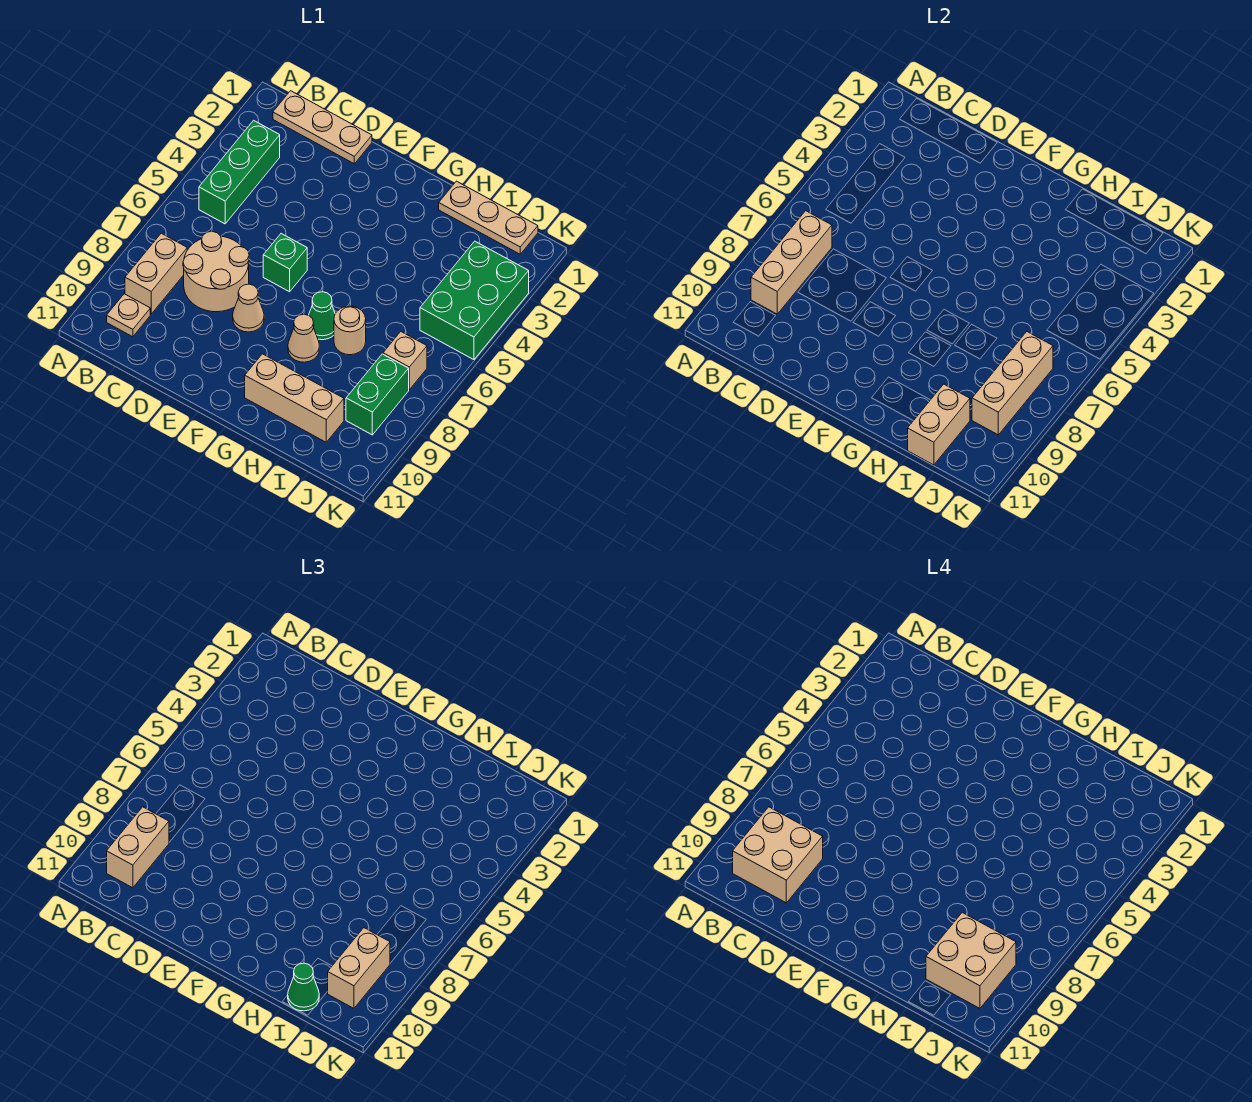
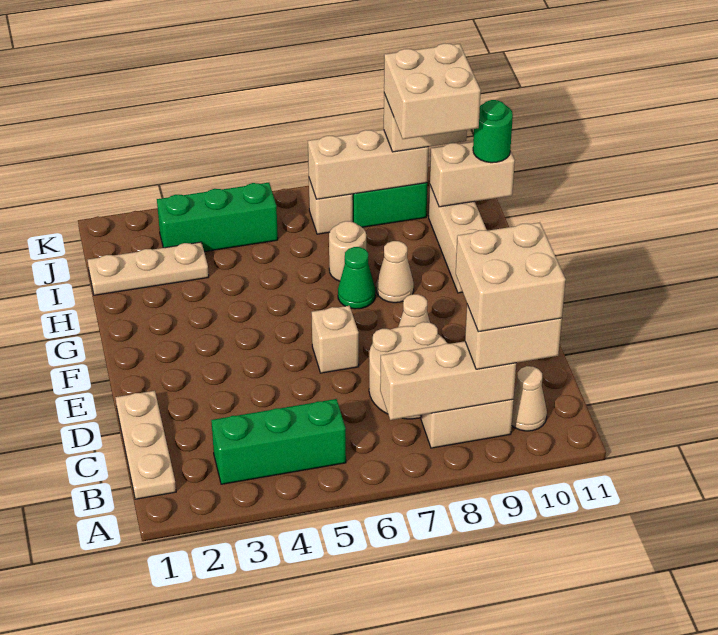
tan plate B10 level 1 -> tan cone B10 level 1
green brick E6 level 1 -> tan brick E6 level 1
tan plate H1:J1 level 1 -> tan plate I1:I3 level 1
green cone I11 level 3 -> green round brick I11 level 3
green brick J3:K5 level 1 -> green brick J3:J5 level 1

